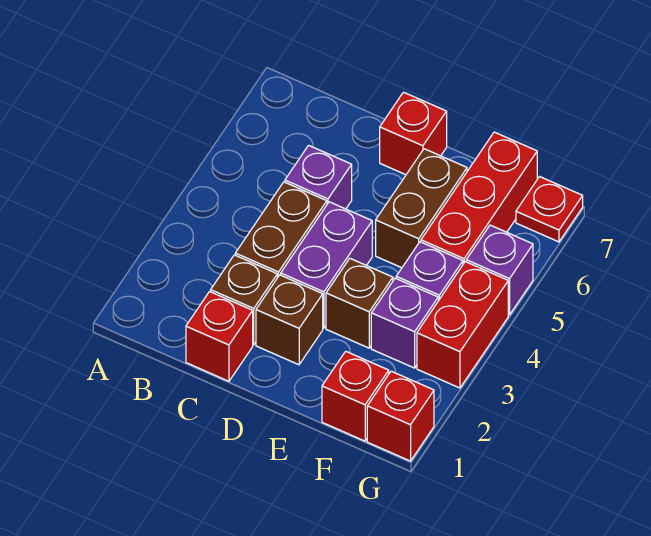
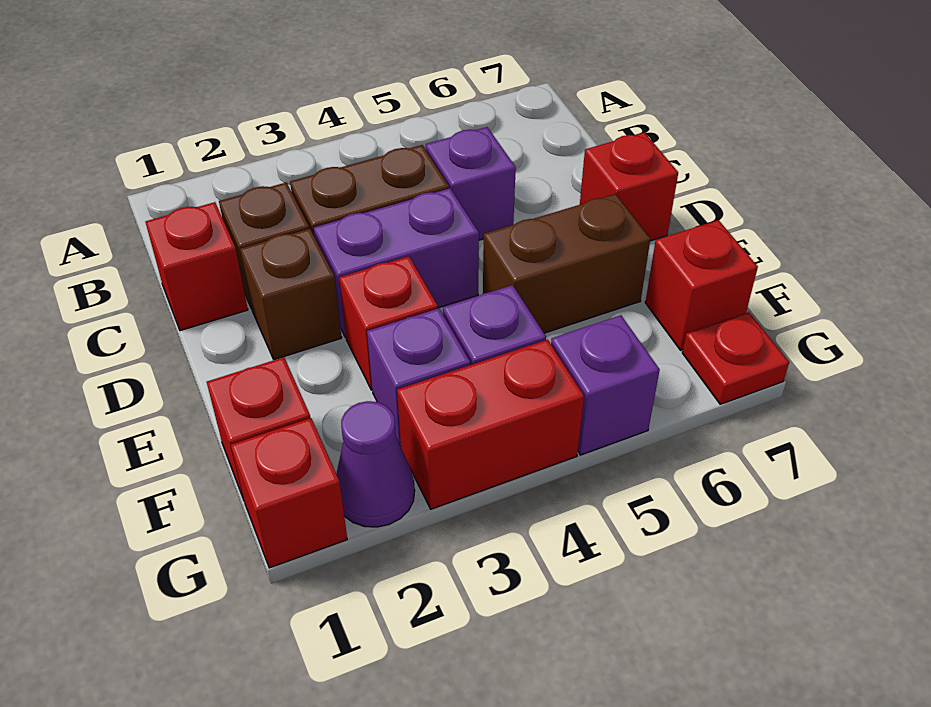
brown brick E3 level 1 -> red brick E3 level 1
red brick F5:F7 level 1 -> red brick F7 level 1
none -> purple cone G2 level 1

